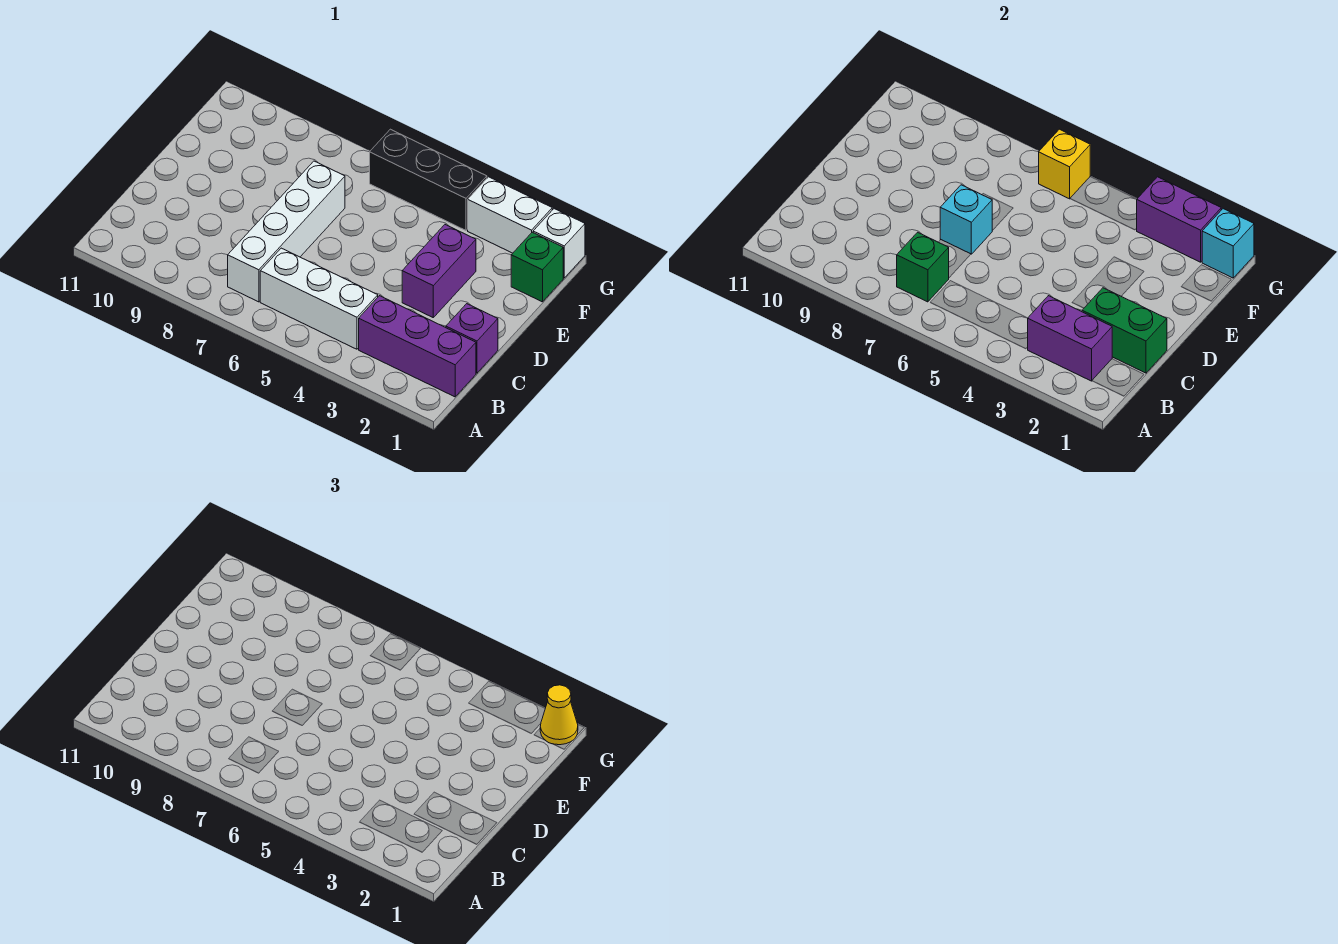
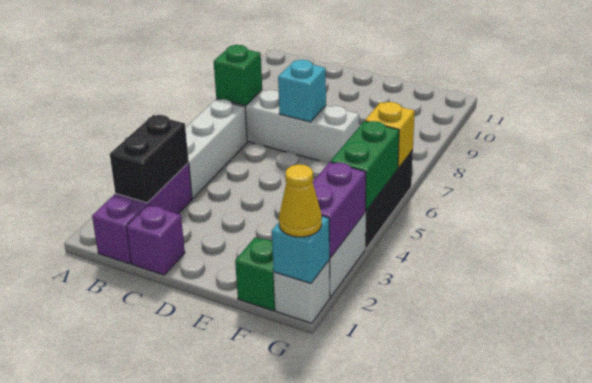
purple brick B2:B3 level 2 -> black brick B2:B3 level 2
green brick C1:C2 level 2 -> green brick G4:G5 level 2
purple brick D3:E3 level 1 -> none

